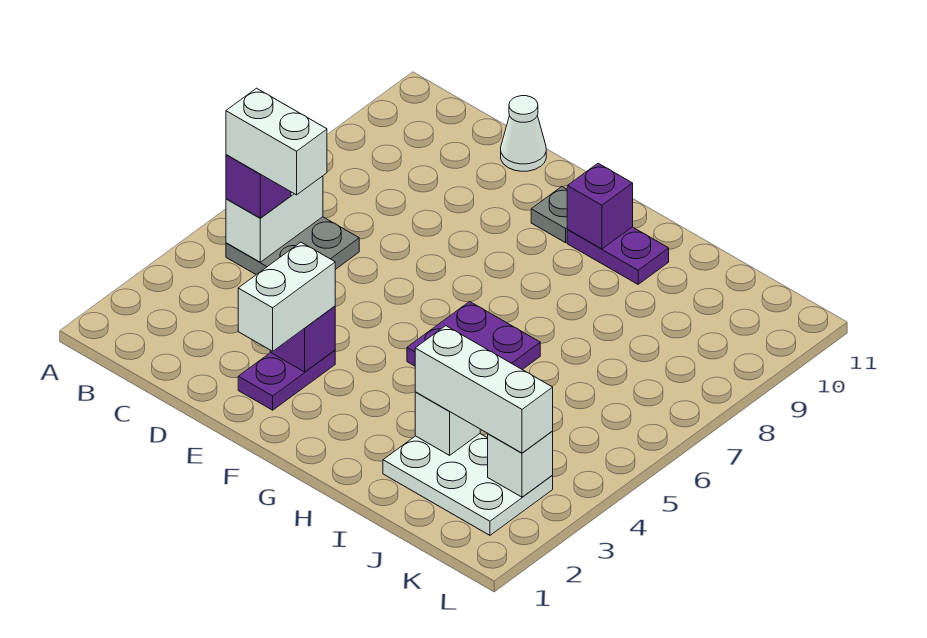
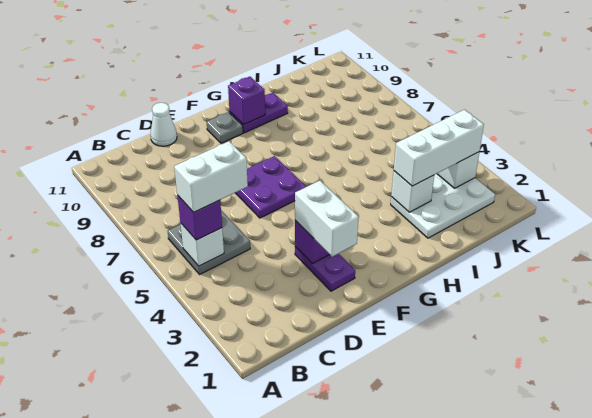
white brick B5:B6 level 2 -> white brick B5 level 2
purple plate G5:H6 level 1 -> purple plate E6:F7 level 1

